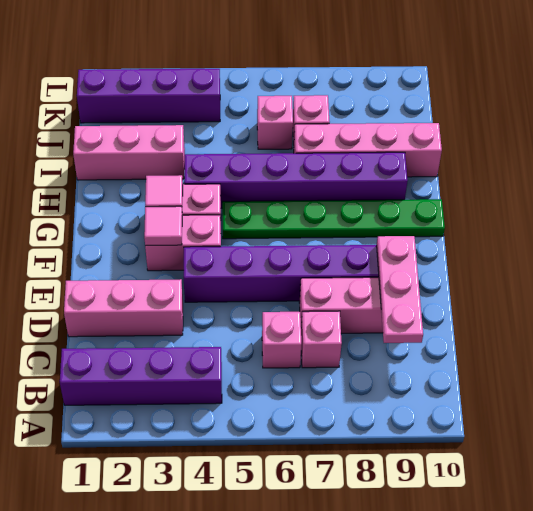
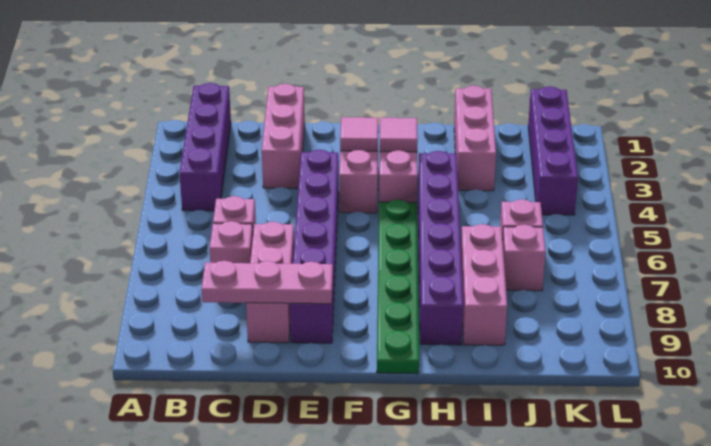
pink brick I7:I10 level 1 -> pink brick I7:I9 level 1

